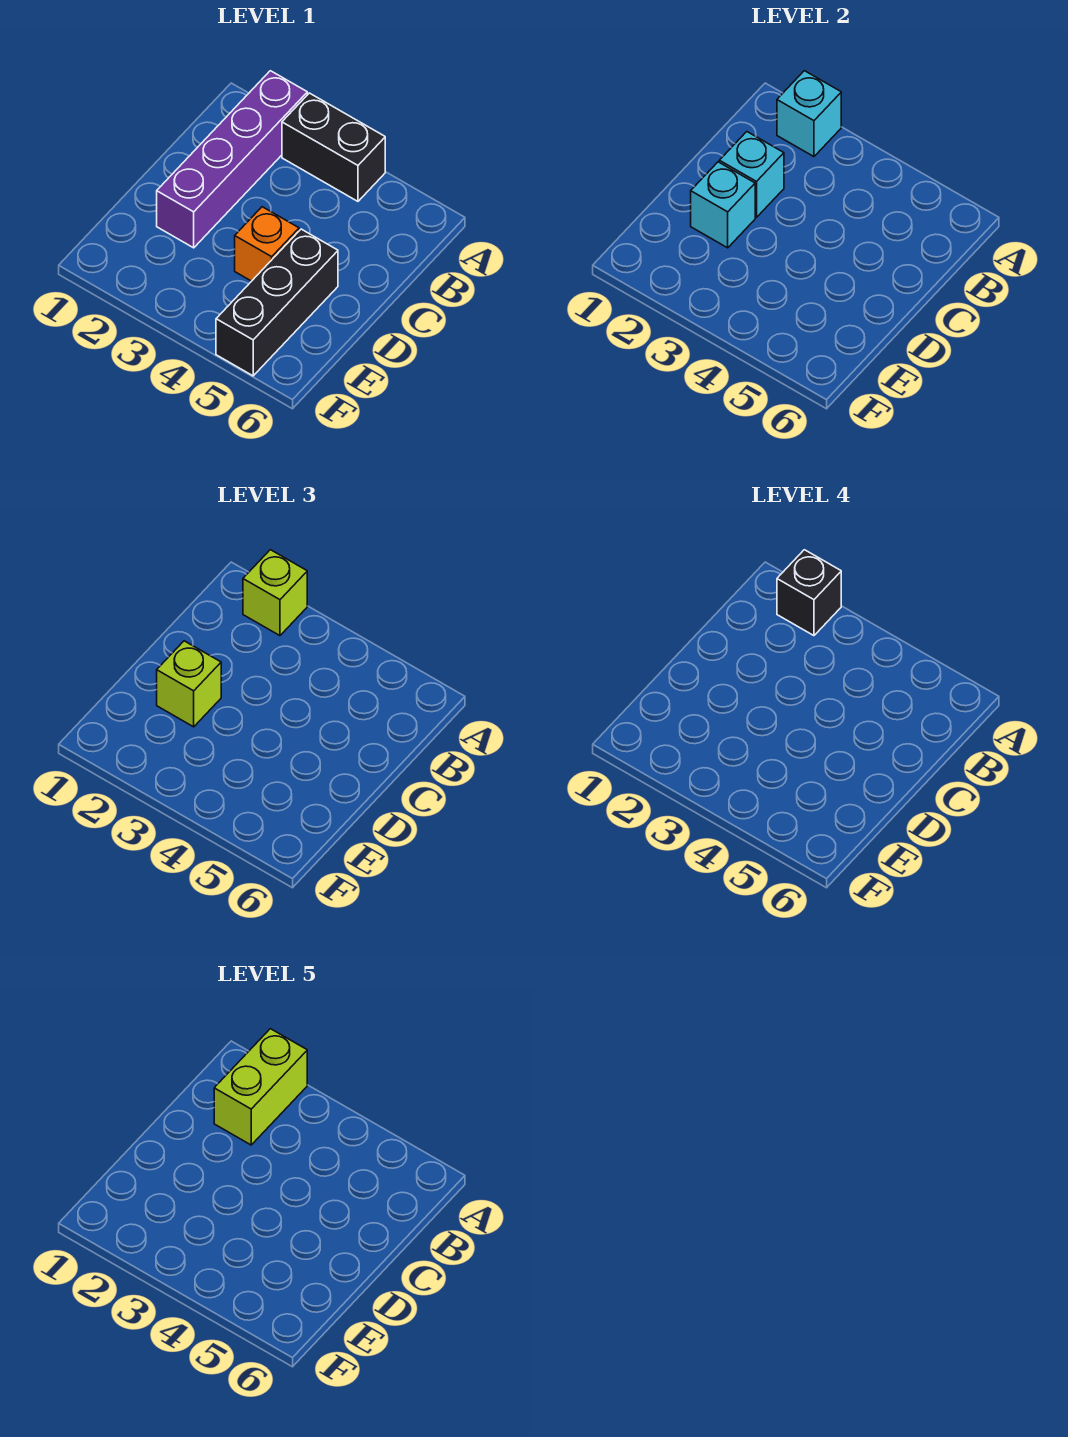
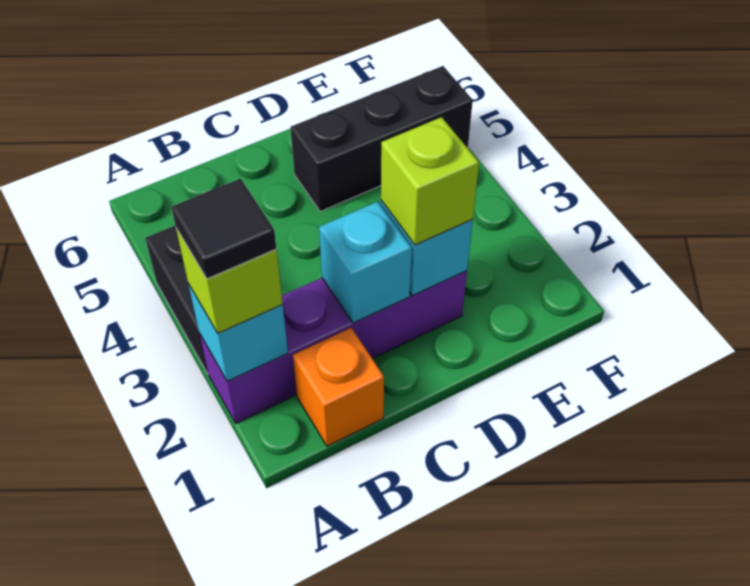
black brick A2 level 4 -> black tile A2 level 4
lime brick A2:B2 level 5 -> none
orange brick D4 level 1 -> orange brick B1 level 1

